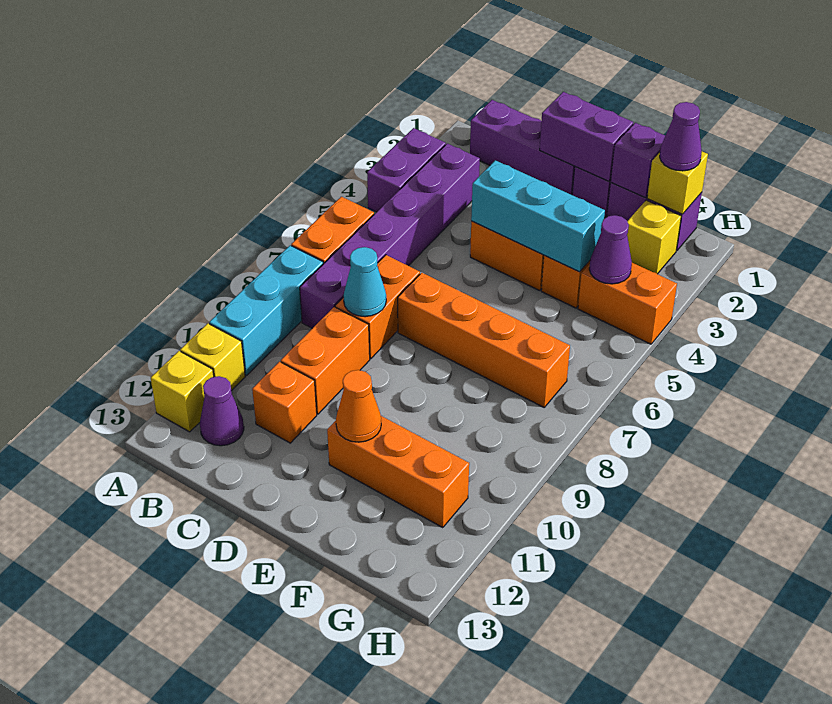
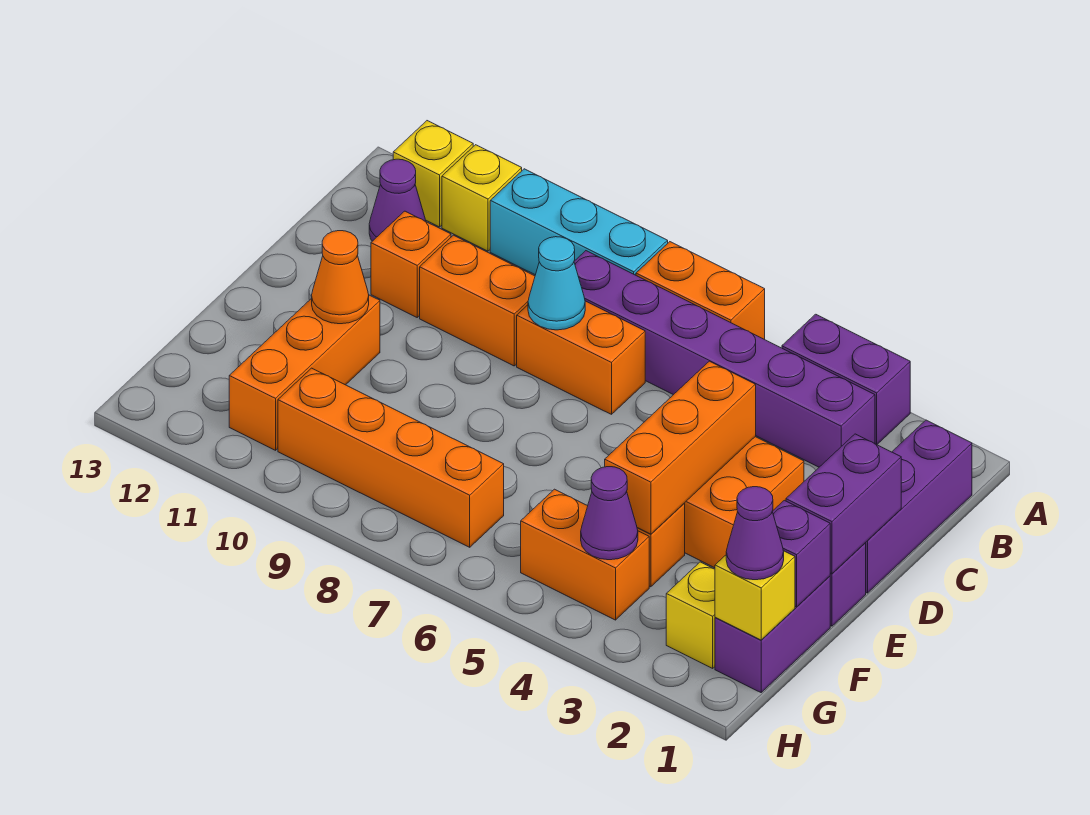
cyan brick D4:F4 level 2 -> orange brick D4:F4 level 2
orange brick D7:G7 level 1 -> orange brick G7:G10 level 1
orange brick G4:H4 level 1 -> orange brick G4:G5 level 1

